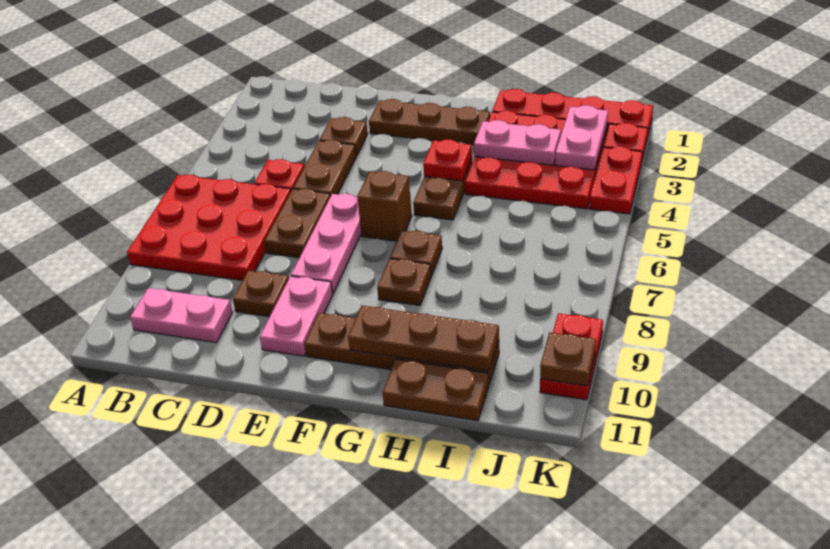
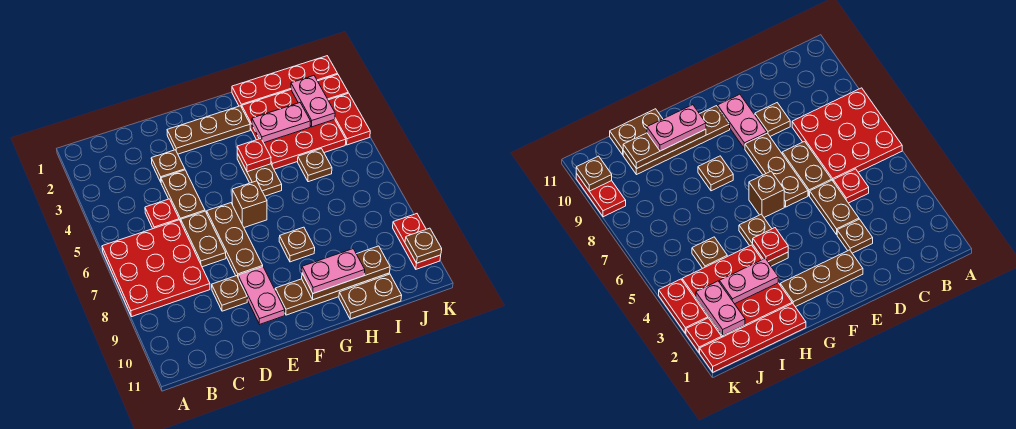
pink plate B10:C10 level 1 -> pink plate G10:H10 level 3
pink plate E6:E8 level 1 -> brown plate E6:E8 level 1
brown plate G7 level 1 -> brown plate I5 level 1

